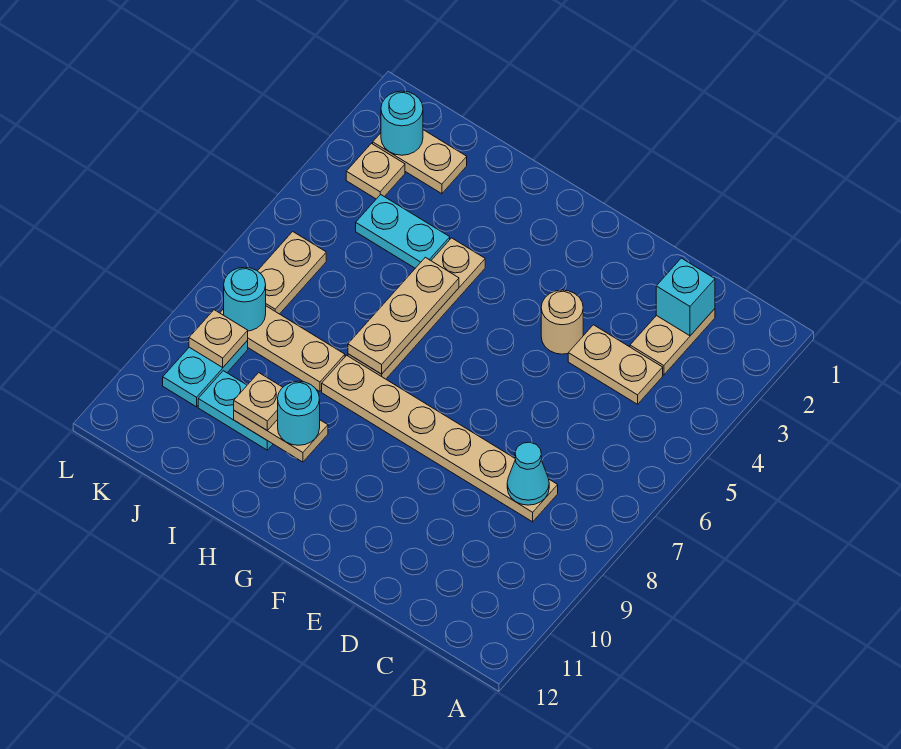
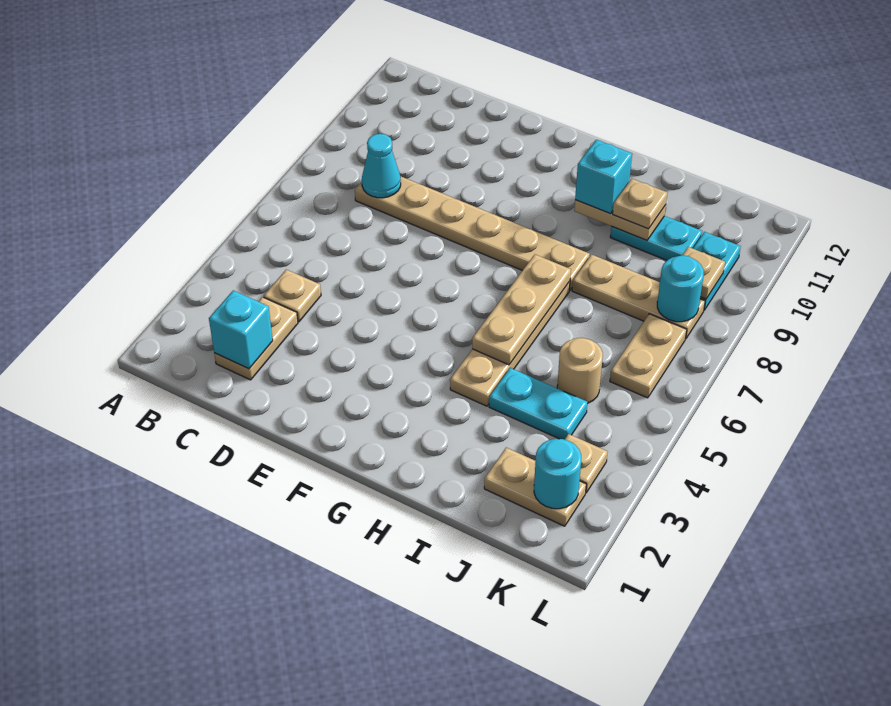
tan plate C4:D4 level 1 -> tan plate C4 level 1
tan round brick E4 level 1 -> tan round brick J5 level 1
cyan round brick H10 level 3 -> cyan brick H10 level 3

